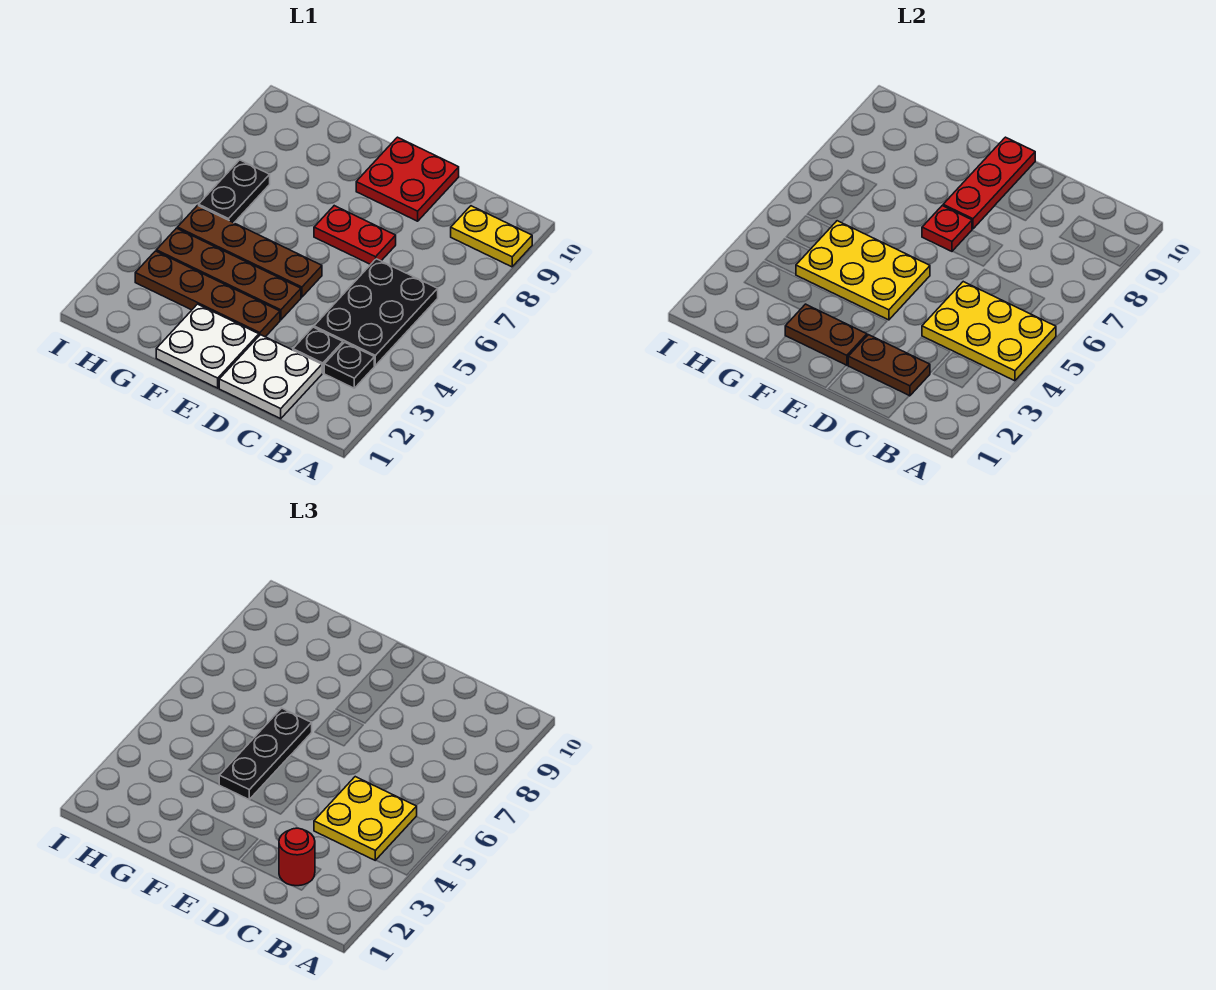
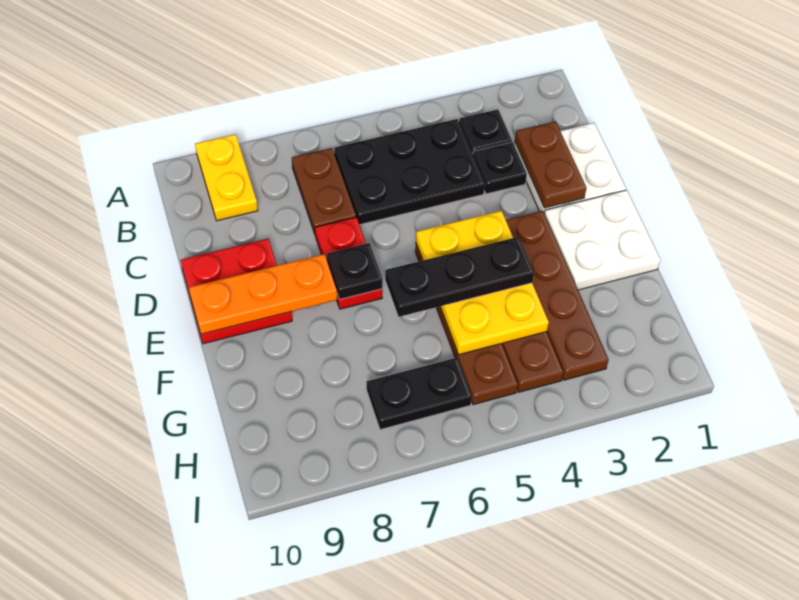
yellow plate A4:C5 level 2 -> none
yellow plate B4:C5 level 3 -> none
red round brick C2 level 3 -> none
brown plate E2:F2 level 2 -> brown plate B7:C7 level 1
red plate E7 level 2 -> black plate E7 level 2
red plate E8:E10 level 2 -> orange plate E8:E10 level 2

